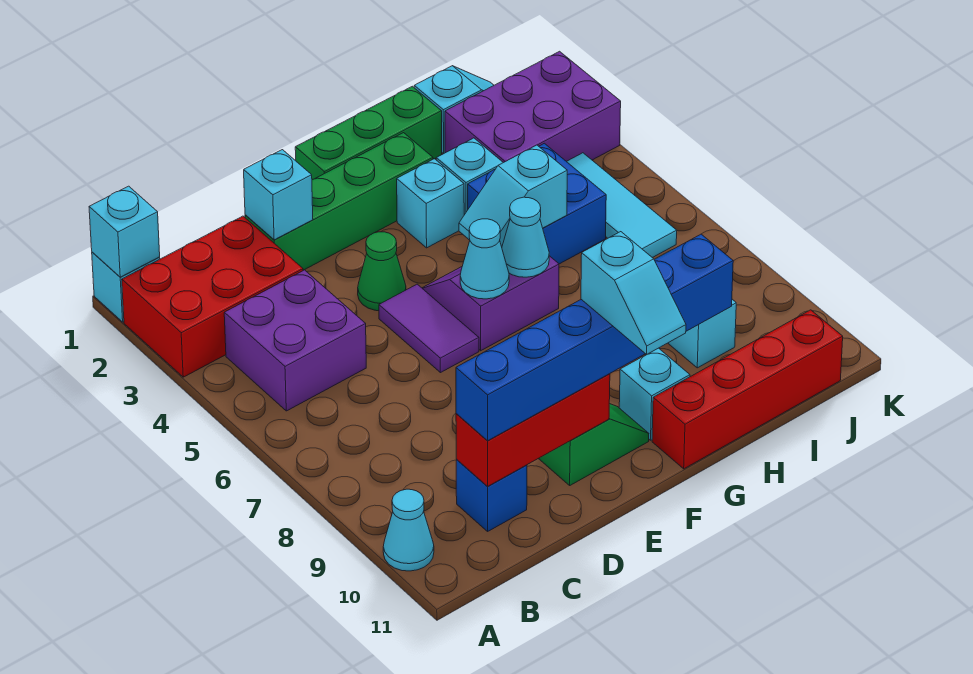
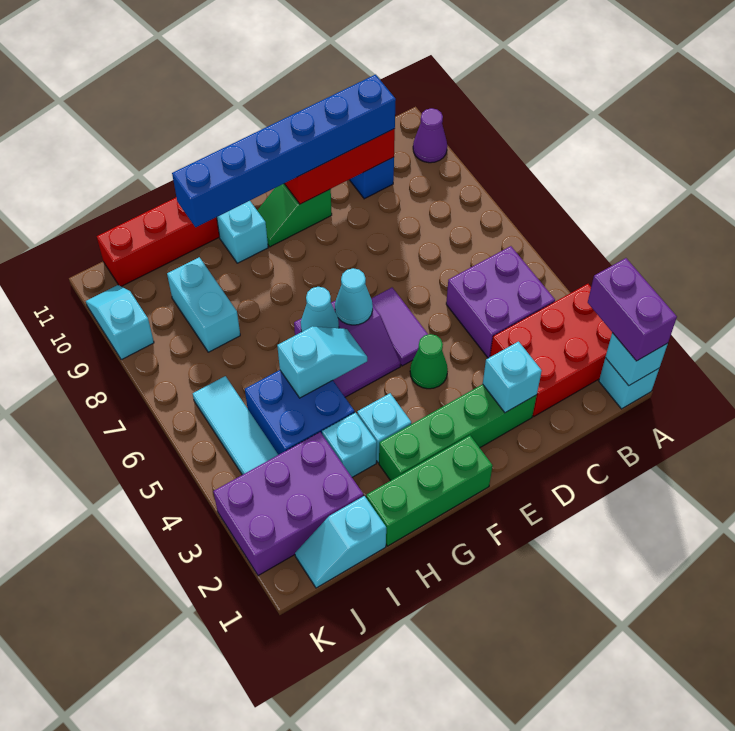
none -> purple brick A1:A2 level 3
cyan cone A10 level 1 -> purple cone A10 level 1
cyan slope F10:F11 level 4 top 10 -> cyan slope K9:K10 level 1 top 9

